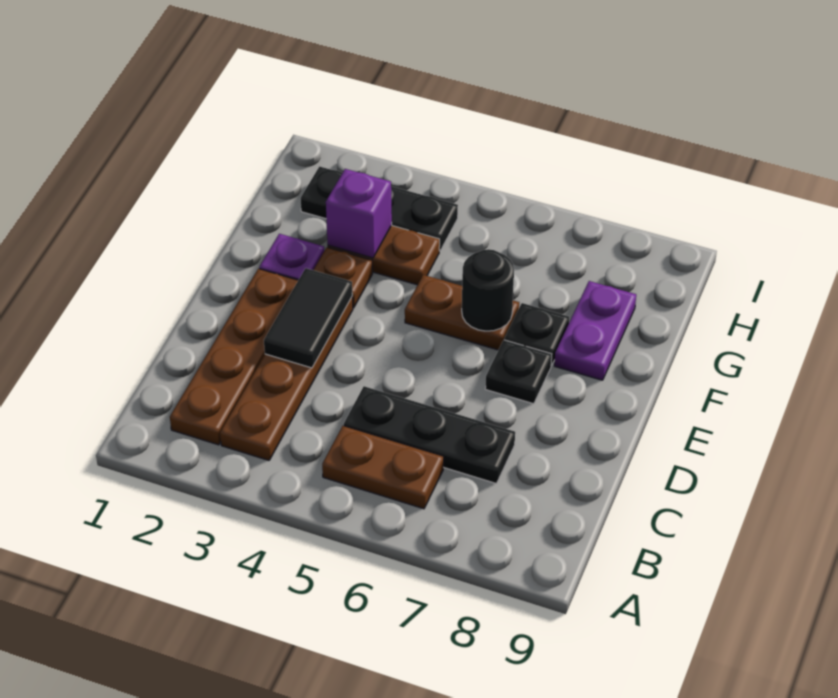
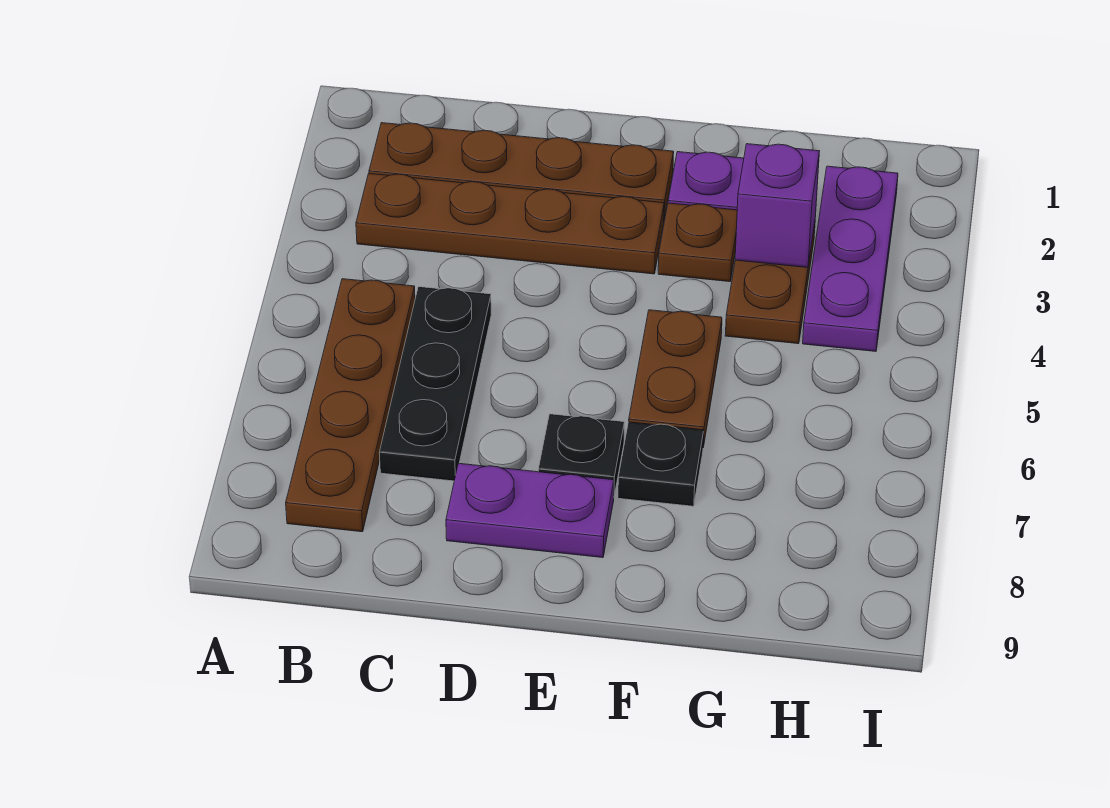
brown plate B5:B6 level 1 -> brown plate B5:B8 level 1
black tile D3:E3 level 2 -> none
black round brick F6 level 2 -> none
purple plate F8:G8 level 1 -> purple plate D8:E8 level 1
black plate H2:H4 level 1 -> purple plate H2:H4 level 1

